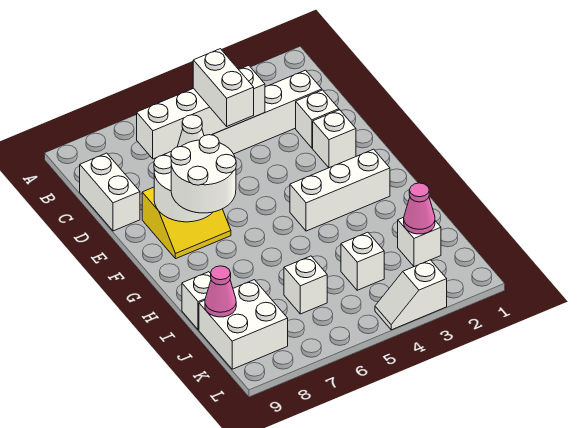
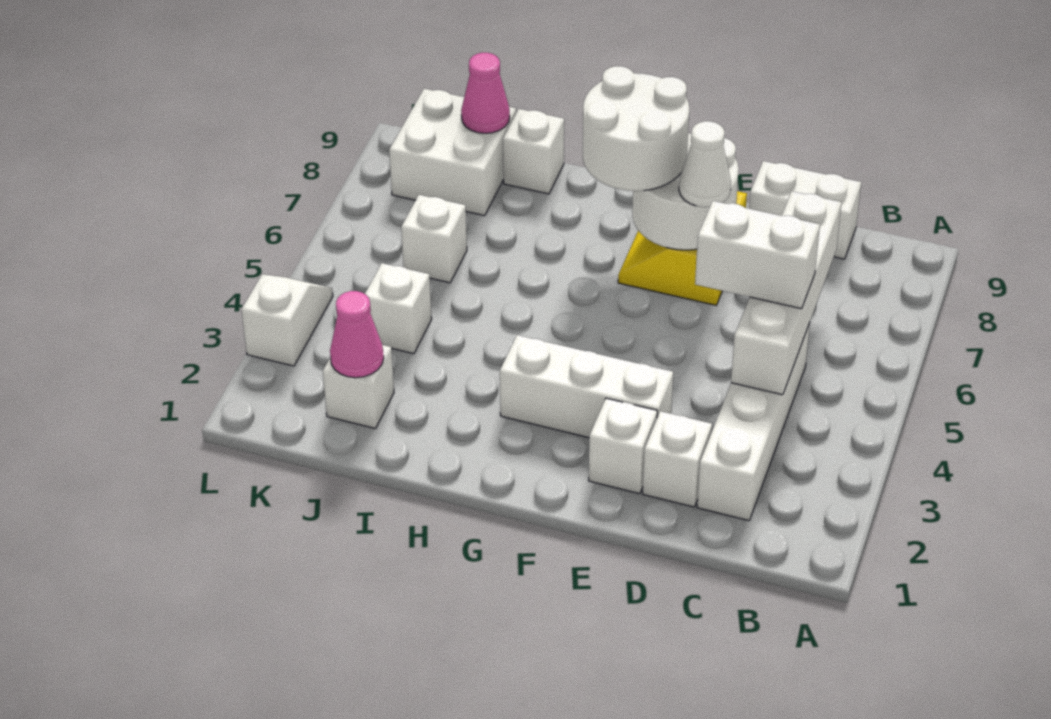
white brick G2:G4 level 1 -> white brick E3:G3 level 1

